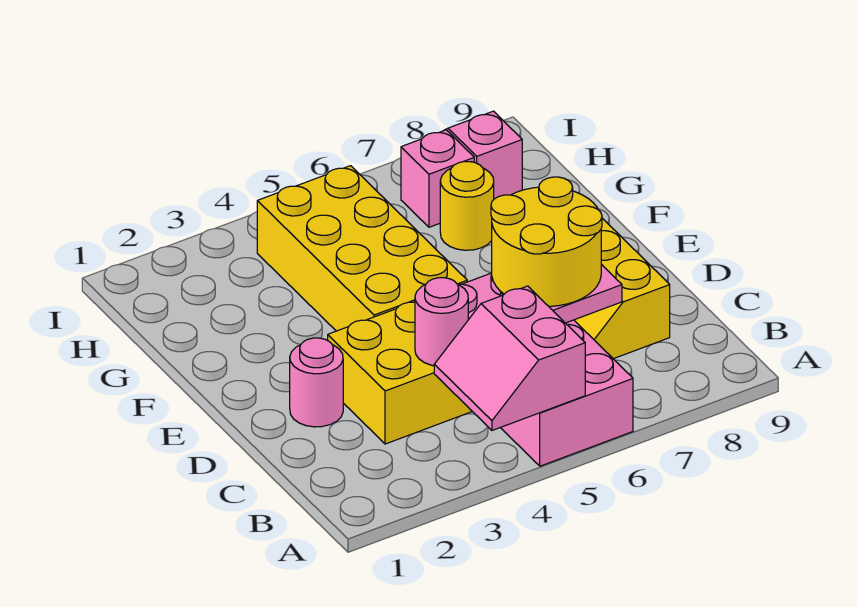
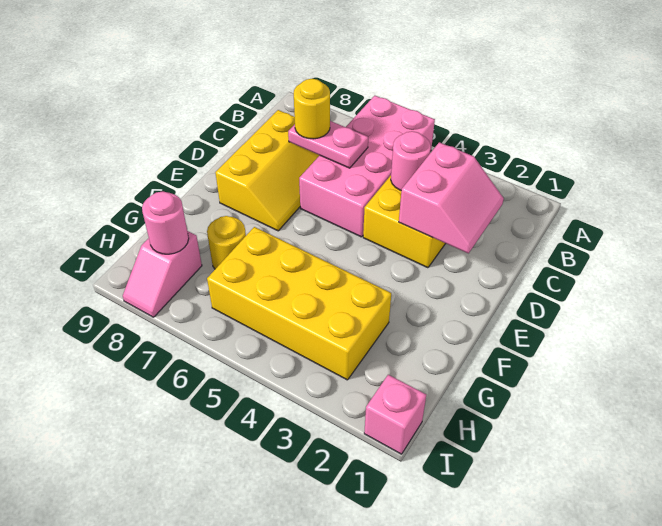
pink slope A4:B5 level 2 top 5 -> pink slope C2:D3 level 2 top 3
yellow round brick C6:D7 level 3 -> yellow round brick C7 level 3
pink round brick D2 level 1 -> pink round brick H8 level 2
yellow brick E4:H5 level 1 -> yellow brick G3:H6 level 1
pink brick H7 level 1 -> pink brick I1 level 1

